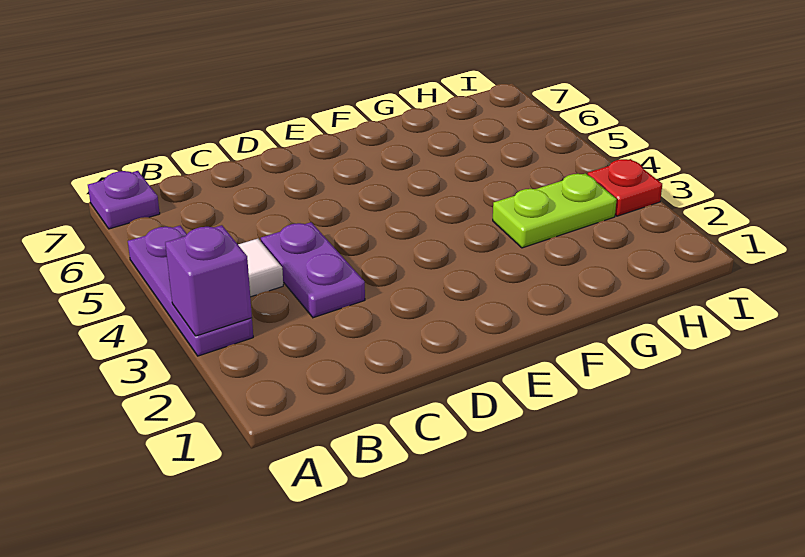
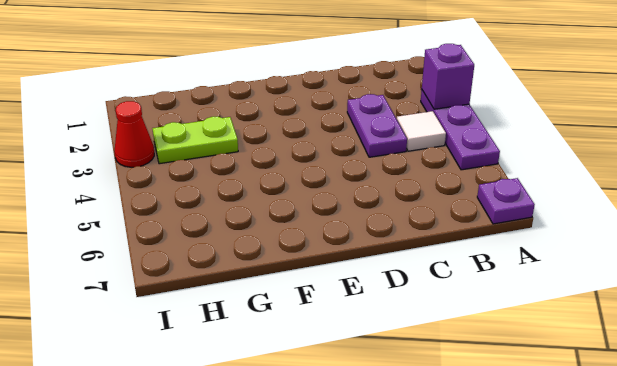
red plate I3 level 1 -> red cone I3 level 1

